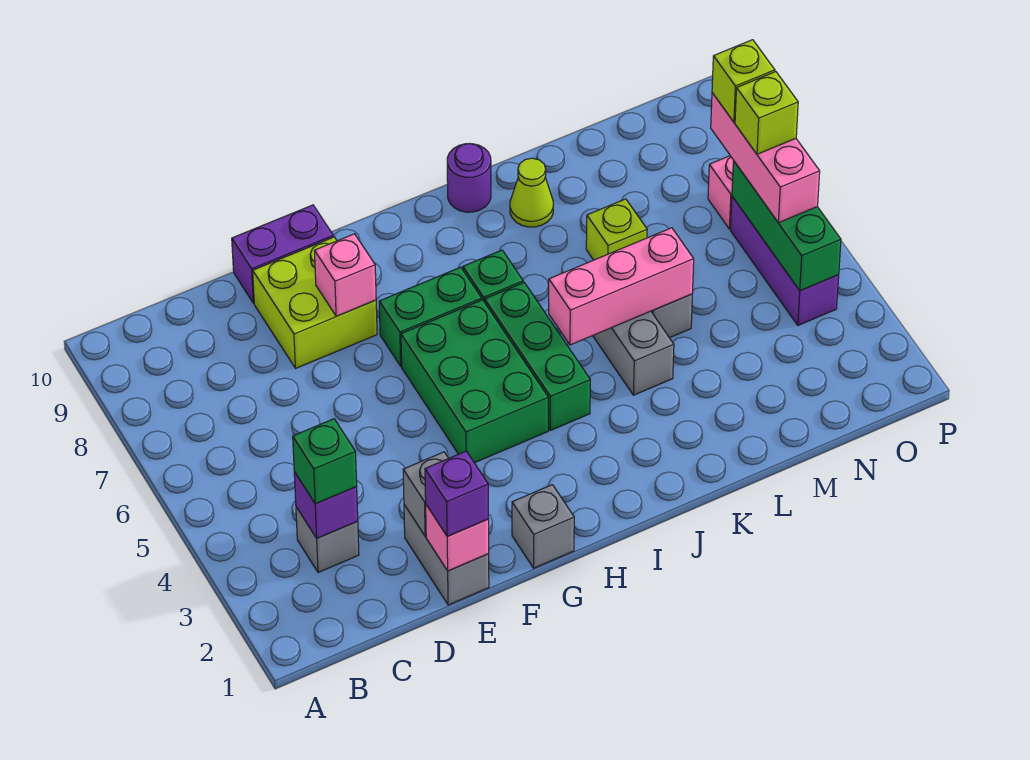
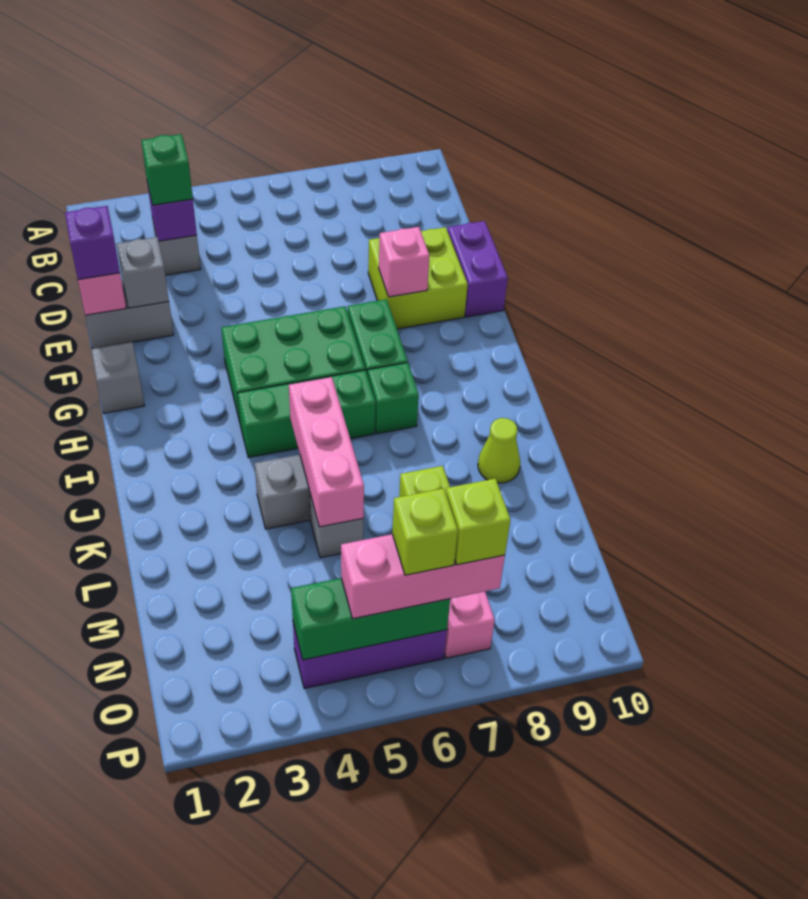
purple round brick J10 level 1 -> none

